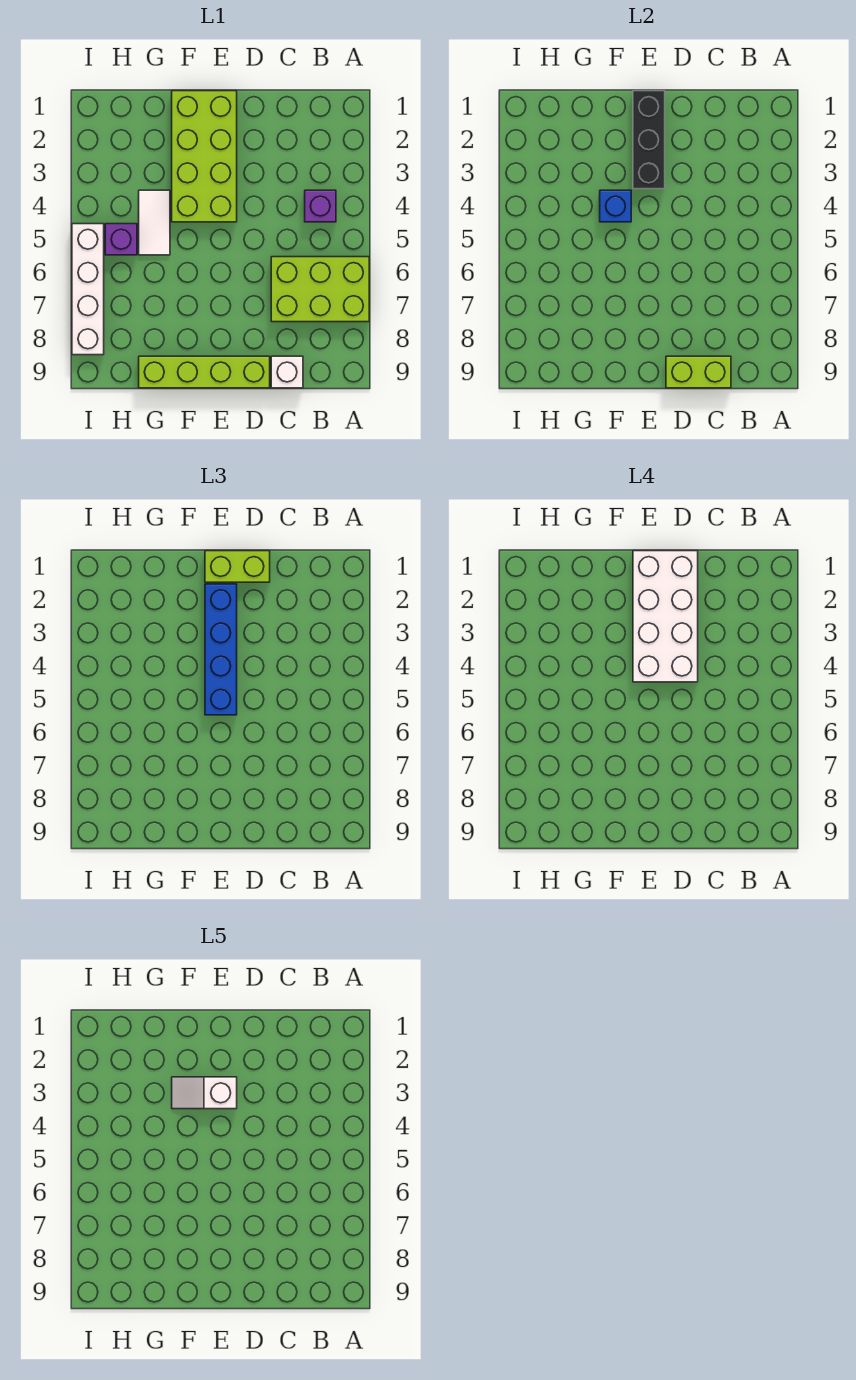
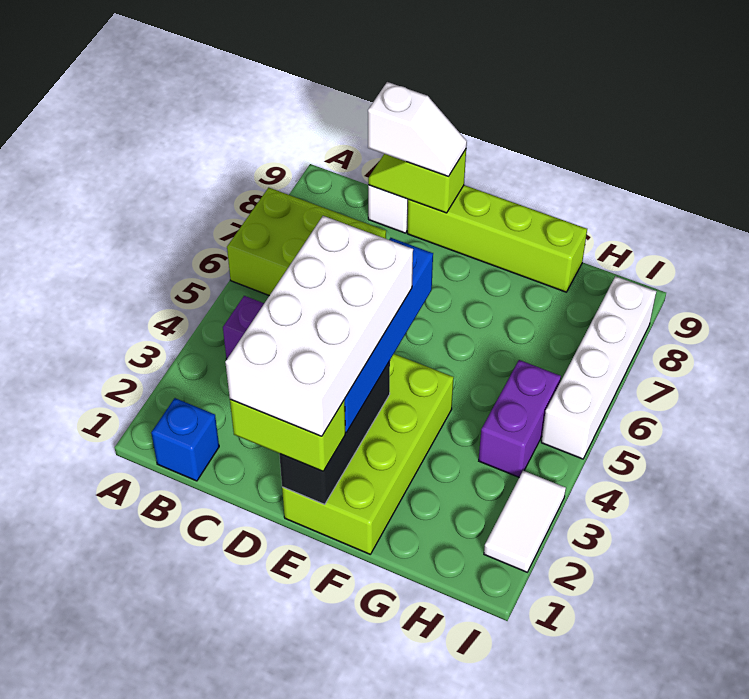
lime brick C9:D9 level 2 -> lime slope C9:D9 level 2 top D
white slope E3:F3 level 5 top E -> white slope C9:D9 level 3 top C
blue brick F4 level 2 -> blue brick B1 level 1
white tile G4:G5 level 1 -> white tile I2:I3 level 1
purple brick H5 level 1 -> purple brick H4:H5 level 1

